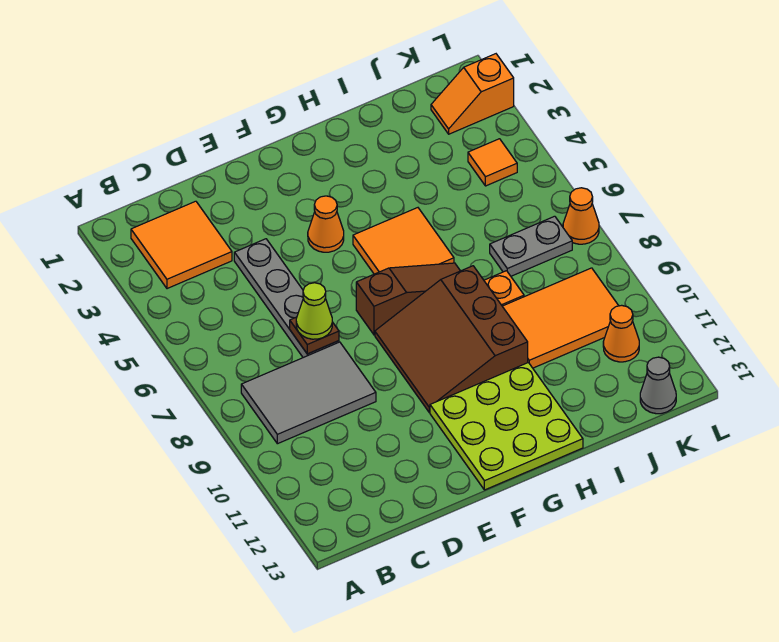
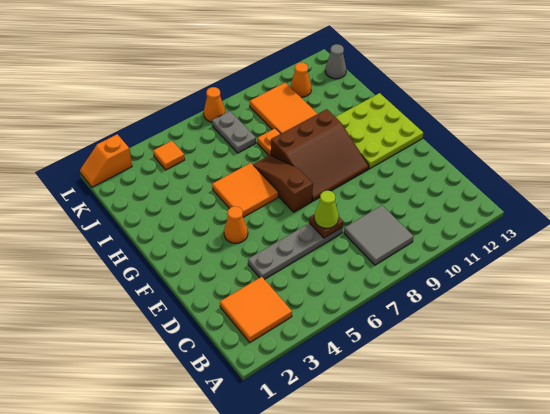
grey tile B8:D9 level 1 -> grey tile B8:C9 level 1
orange slope K2:L2 level 1 top L -> orange slope L1:L2 level 1 top 2

